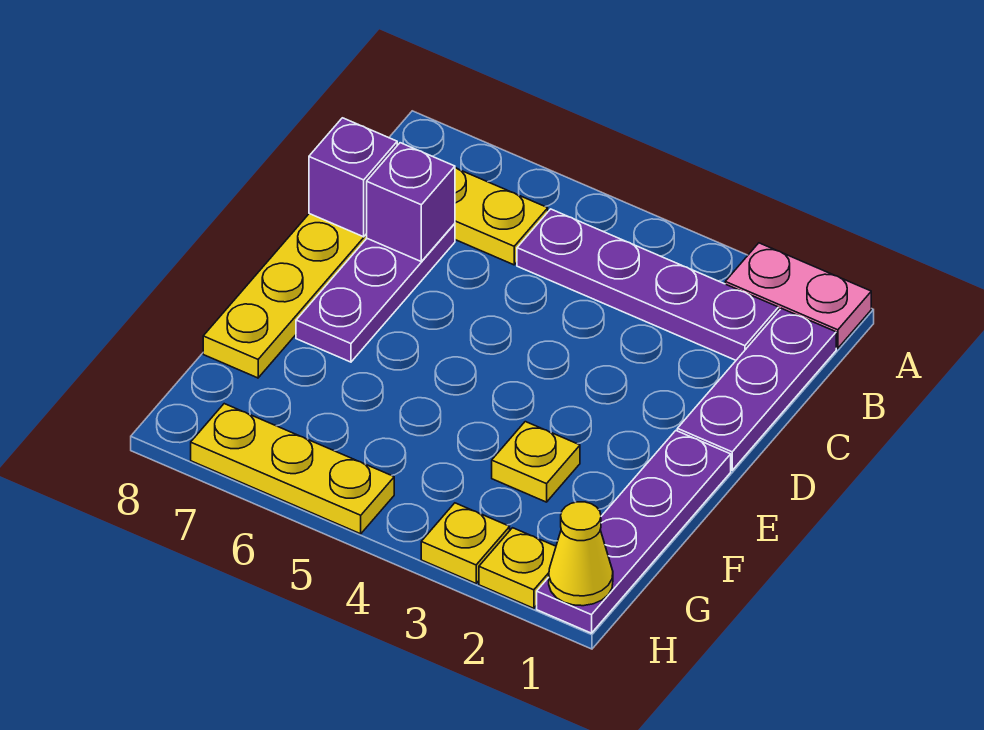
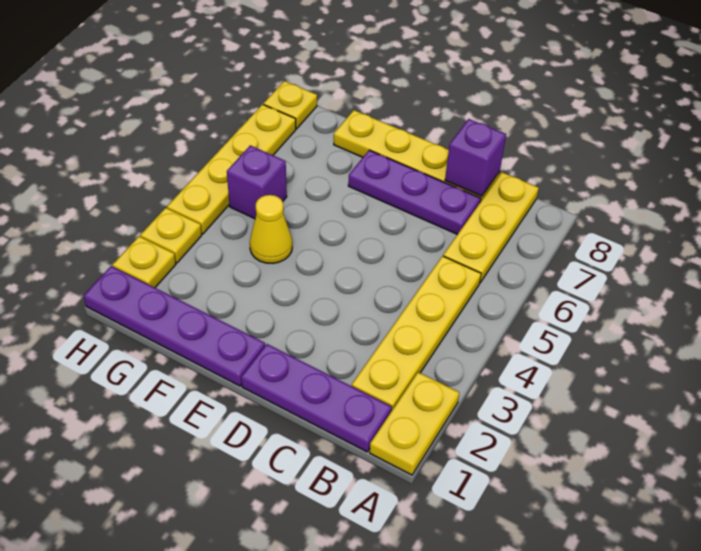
pink plate A1:A2 level 1 -> yellow plate A1:A2 level 1
purple plate B2:B5 level 1 -> yellow plate B2:B5 level 1
purple brick C7 level 2 -> purple brick G5 level 1
yellow plate F3 level 1 -> yellow plate H8 level 1
yellow cone H1 level 2 -> yellow cone F4 level 1
yellow plate H5:H7 level 1 -> yellow plate H4:H7 level 1

